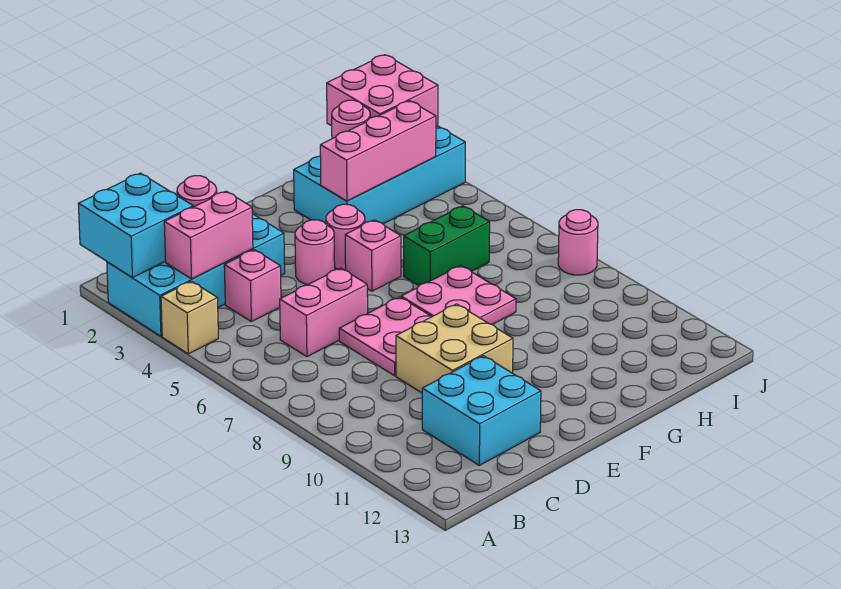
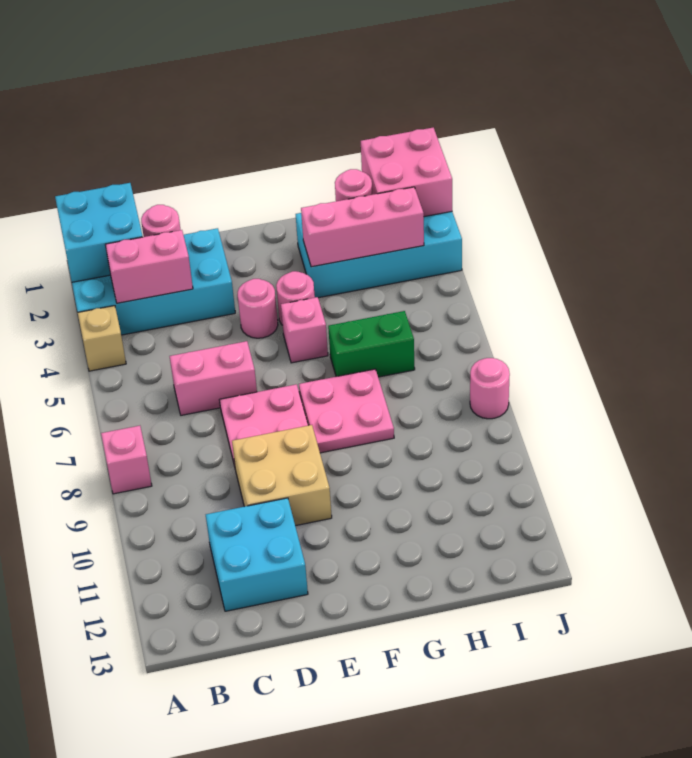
pink brick C4 level 1 -> pink brick A8 level 1

